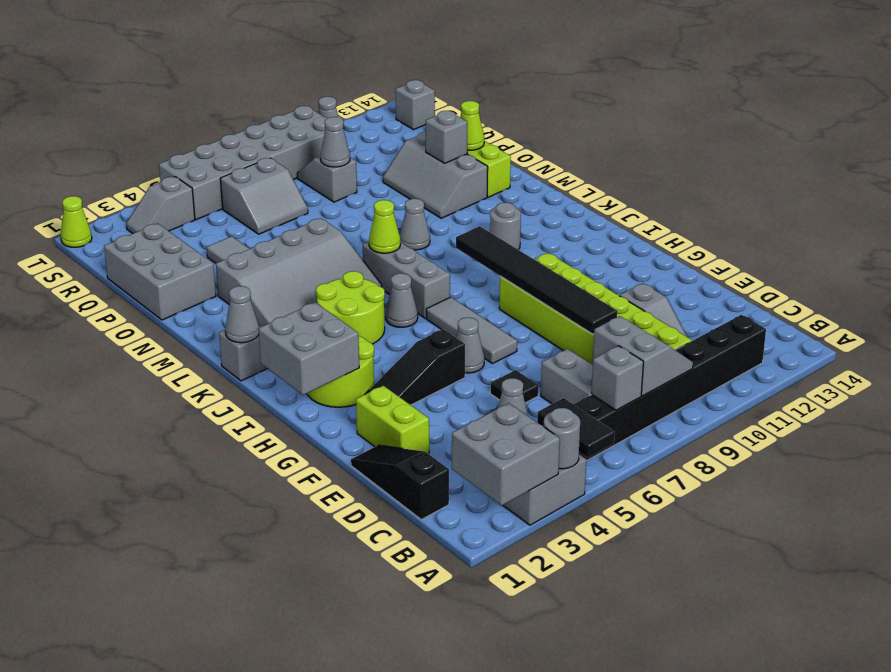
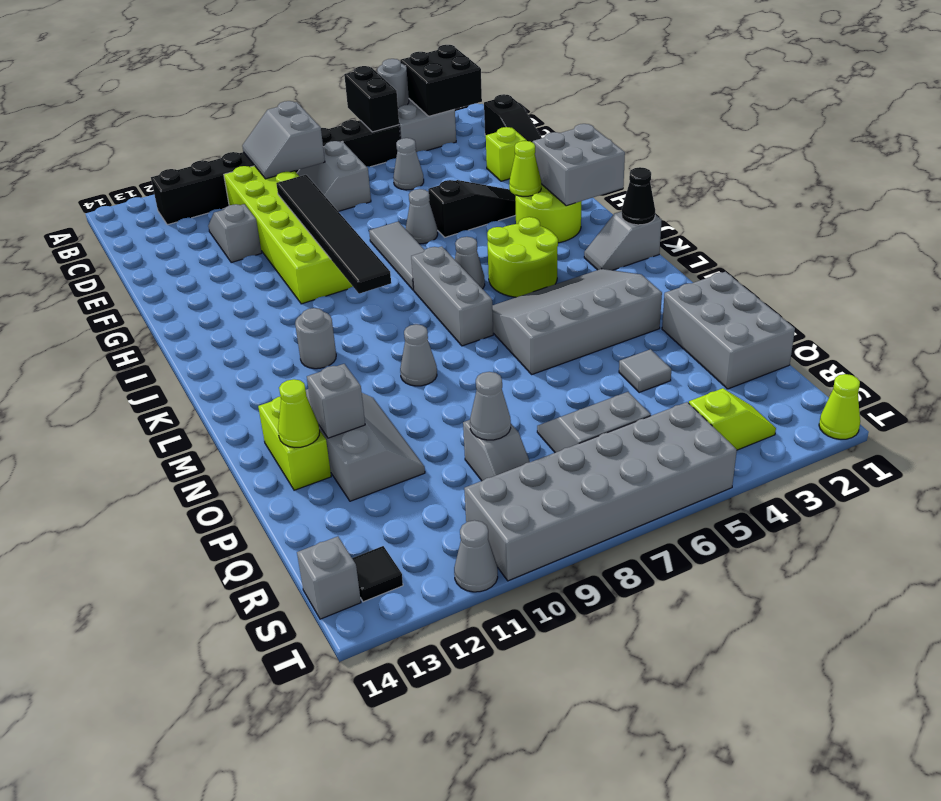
grey brick A2:B3 level 2 -> black brick A2:B3 level 2
black tile A5:B5 level 2 -> black brick A5:B5 level 2
grey brick B7 level 2 -> none
lime brick E2:F2 level 1 -> lime brick E2 level 1
black tile E6 level 1 -> black tile S13 level 1
grey cone K1 level 2 -> black cone K1 level 2
lime cone L7 level 2 -> lime cone H3 level 2
grey slope S3:S4 level 1 top 4 -> lime slope S3:S4 level 1 top 4

